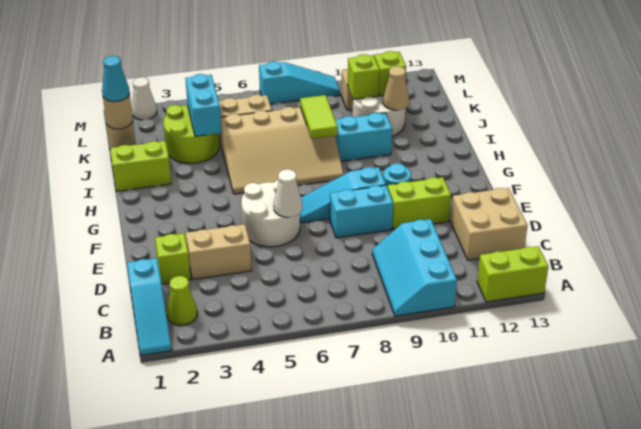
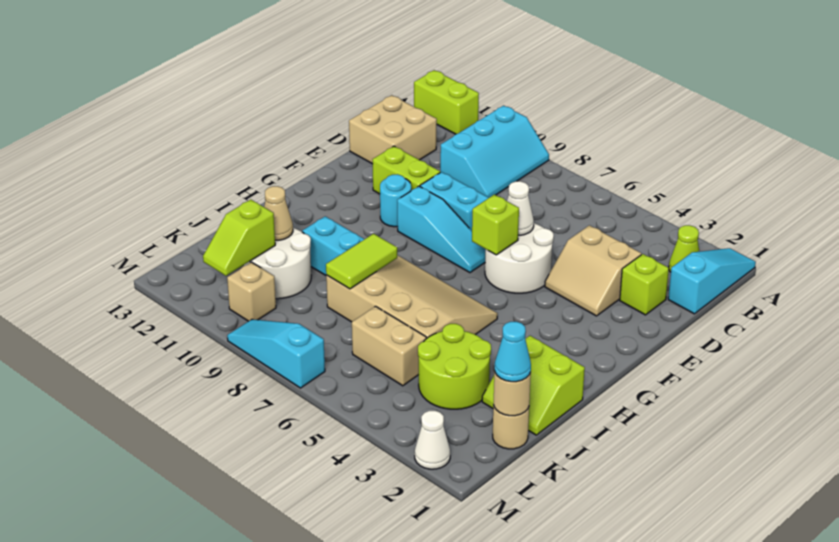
cyan brick J4:K4 level 2 -> none
lime brick K10 level 2 -> lime brick F6 level 2

